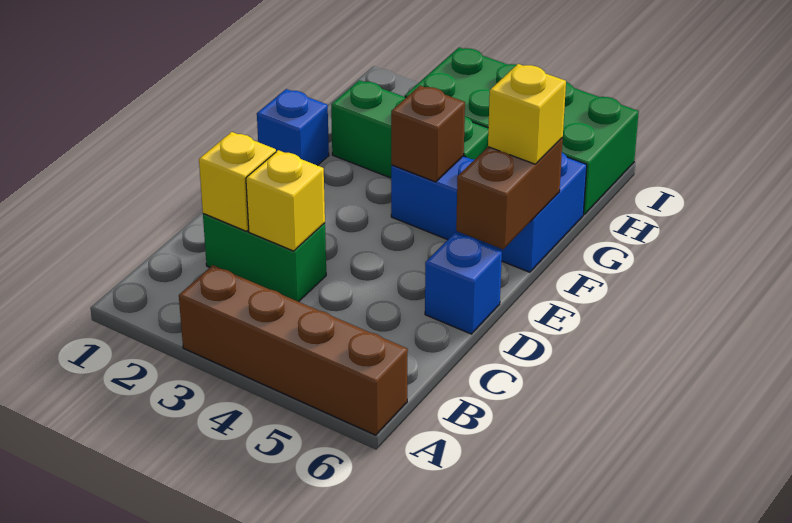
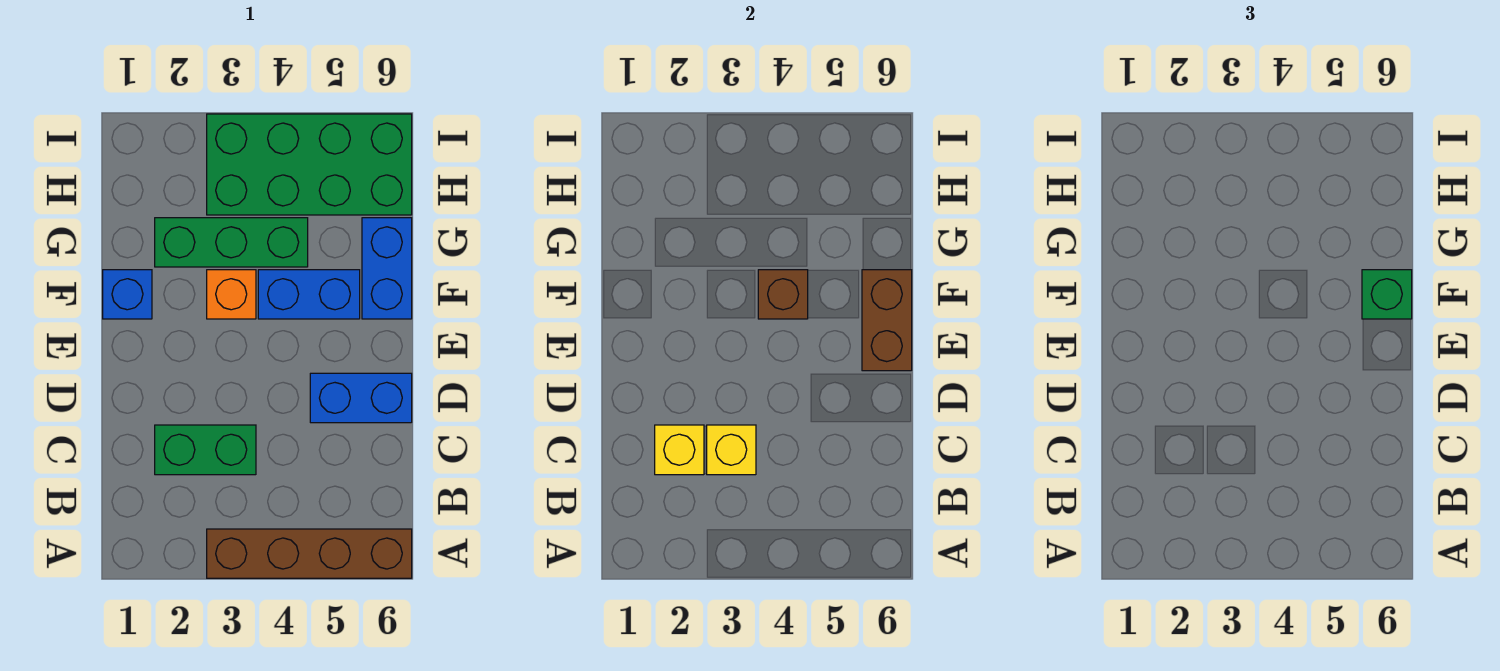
blue brick D6 level 1 -> blue brick D5:D6 level 1
none -> orange brick F3 level 1
yellow brick F6 level 3 -> green brick F6 level 3

